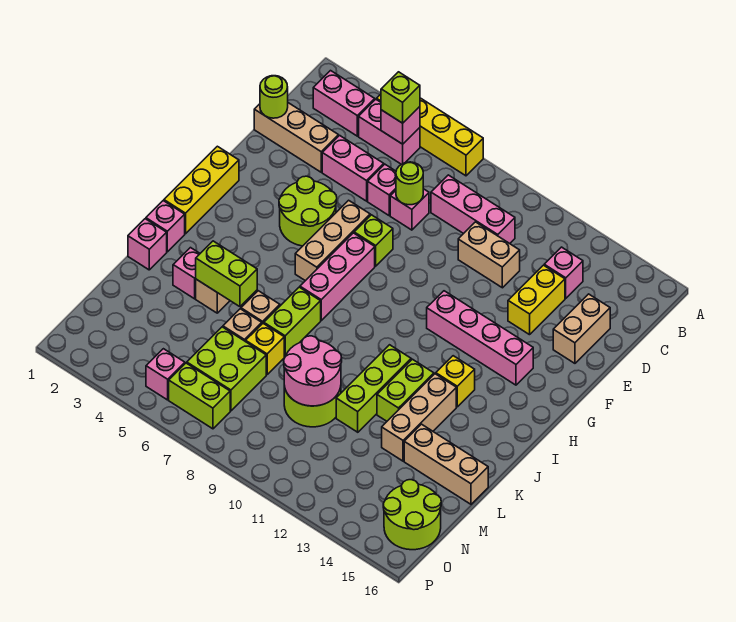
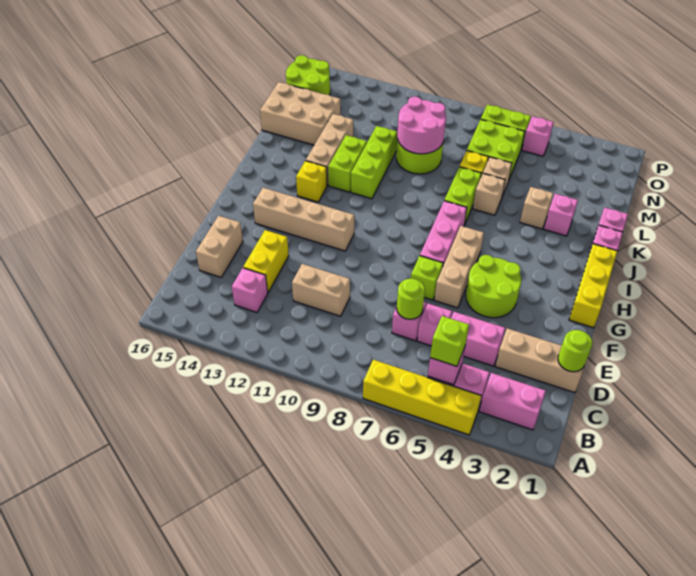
pink brick C8:C10 level 1 -> none
pink brick G11:G14 level 1 -> tan brick G11:G14 level 1
lime brick K4:K5 level 2 -> none
tan brick L14:L16 level 1 -> tan brick L14:M16 level 1

